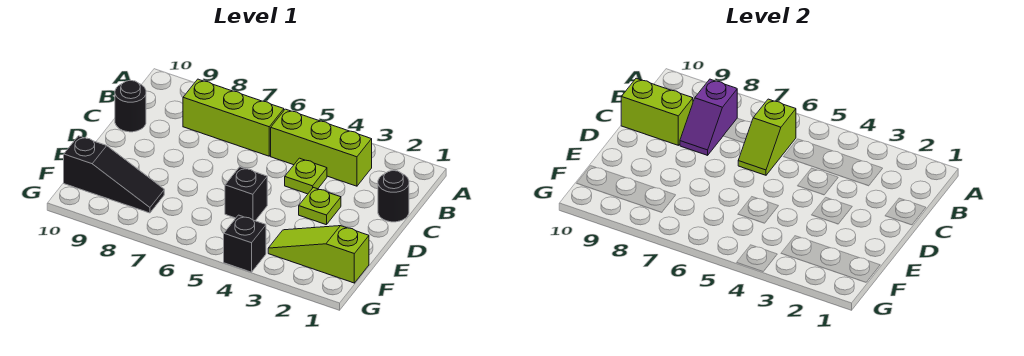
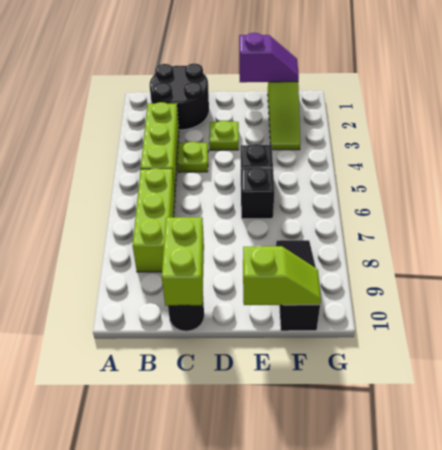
lime slope B6:C6 level 2 top B -> lime slope E10:F10 level 2 top E
purple slope B8:C8 level 2 top B -> purple slope E1:F1 level 2 top E
black round brick C1 level 1 -> black round brick B1:C2 level 1
black brick G4 level 1 -> black brick E6 level 1

